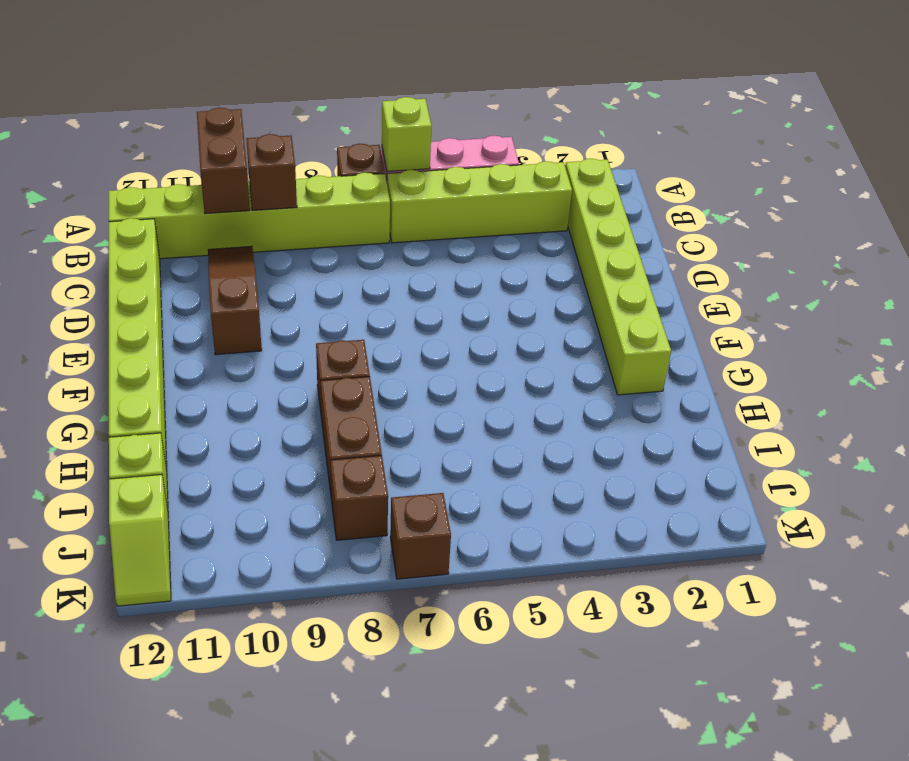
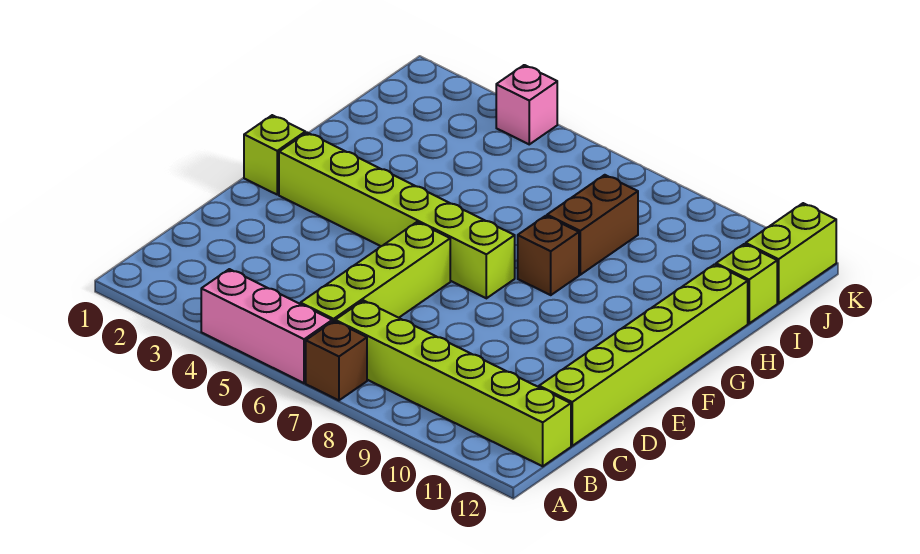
lime brick A6 level 2 -> lime brick F1 level 1
brown brick A10:B10 level 2 -> none
lime brick B2:G2 level 1 -> lime brick F2:F7 level 1
lime brick B3:B6 level 1 -> lime brick B6:E6 level 1
brown brick B9 level 2 -> none
brown slope C10:E10 level 1 top E -> none
brown brick J8 level 1 -> none
lime slope J12:K12 level 1 top J -> lime brick J12:K12 level 1
none -> pink brick K4 level 1
brown brick K7 level 1 -> none

